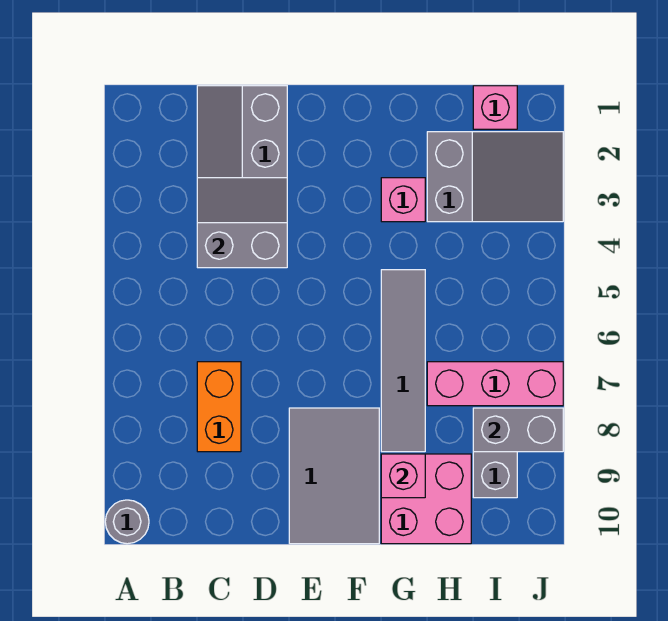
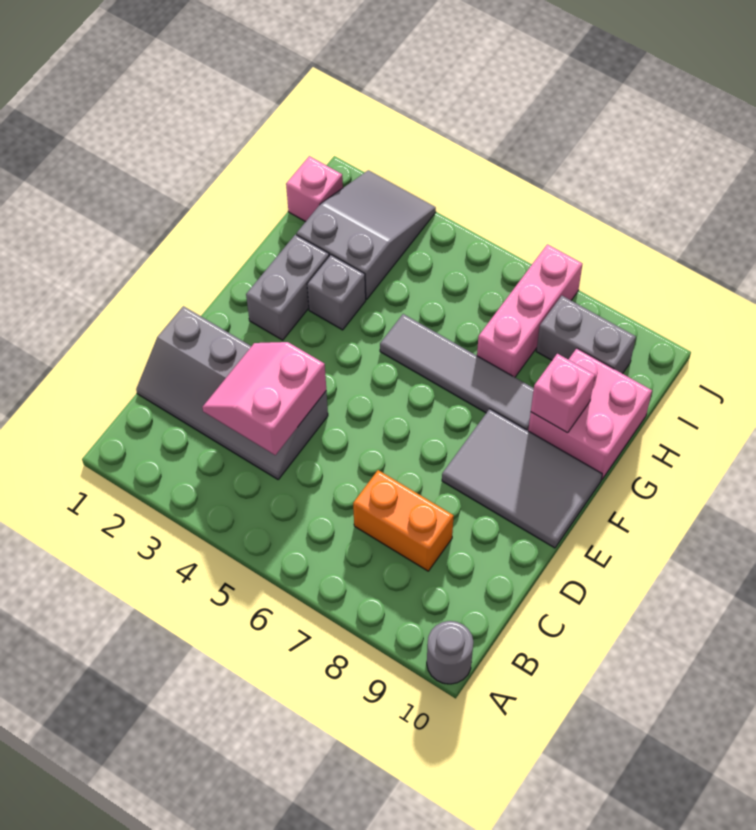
grey slope C3:D4 level 2 top 4 -> pink slope C3:D4 level 2 top 4
pink brick G3 level 1 -> grey brick G3 level 1
grey brick I8:J8 level 2 -> grey brick F2:G2 level 1

